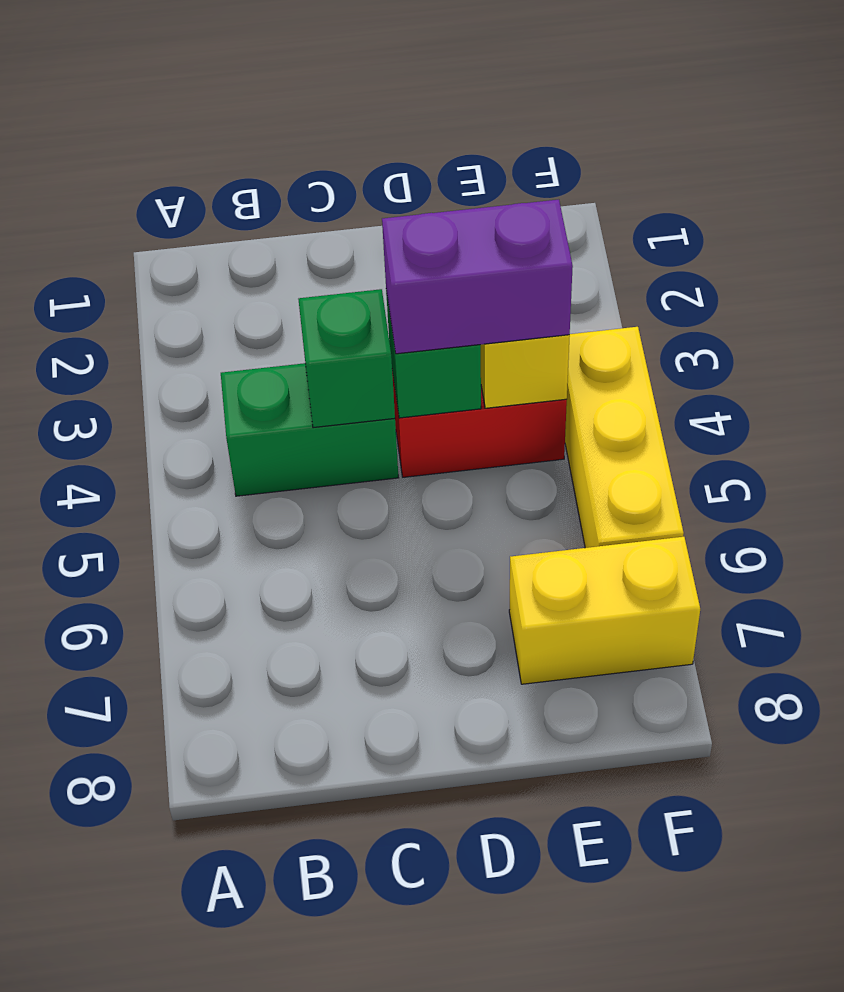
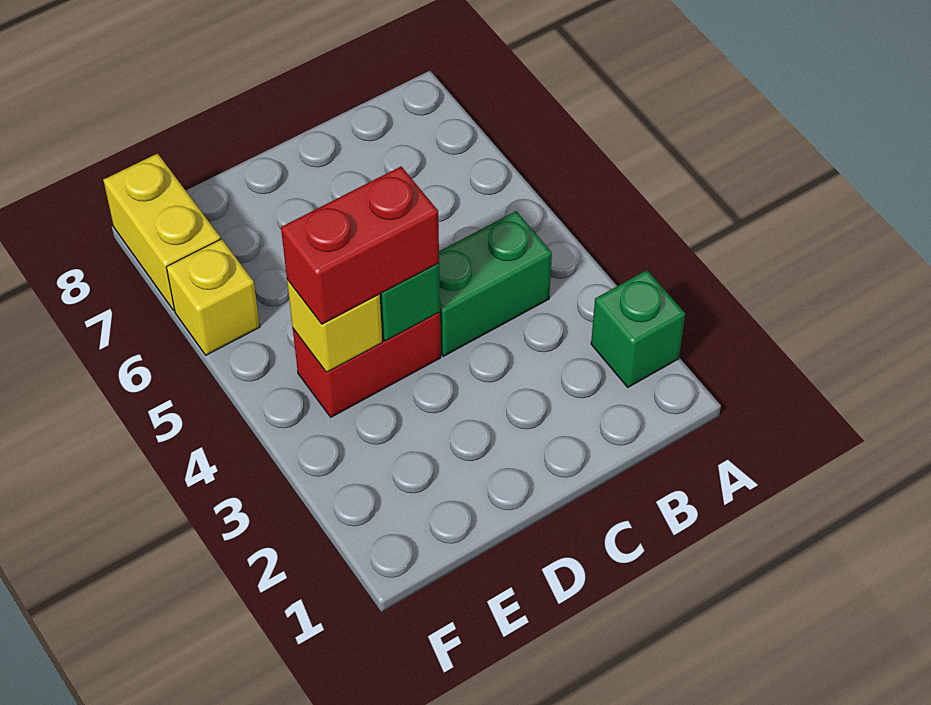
green brick C4 level 2 -> green brick A2 level 1
purple brick D4:E4 level 3 -> red brick D4:E4 level 3
yellow brick E7:F7 level 1 -> yellow brick F7:F8 level 1
yellow brick F4:F6 level 1 -> yellow brick F6 level 1

